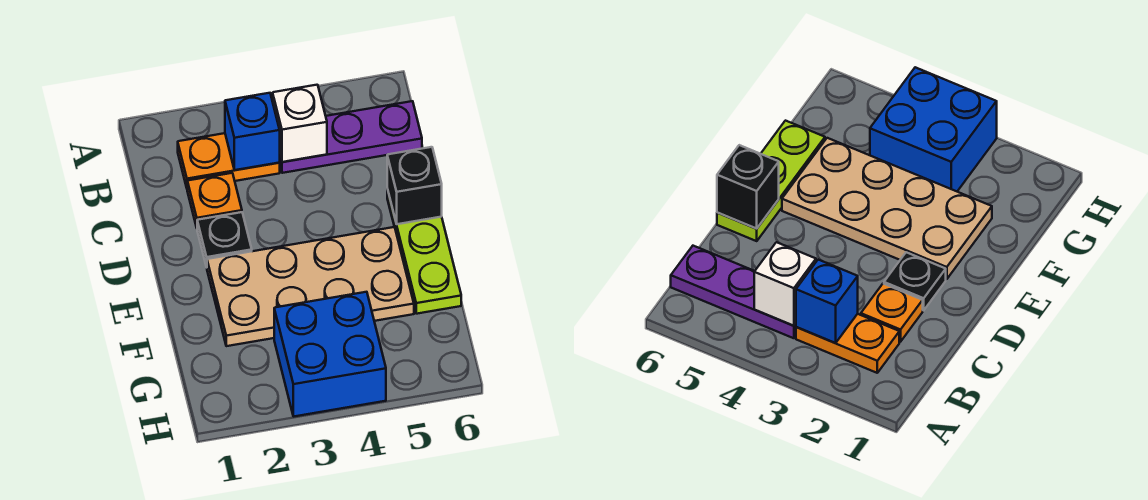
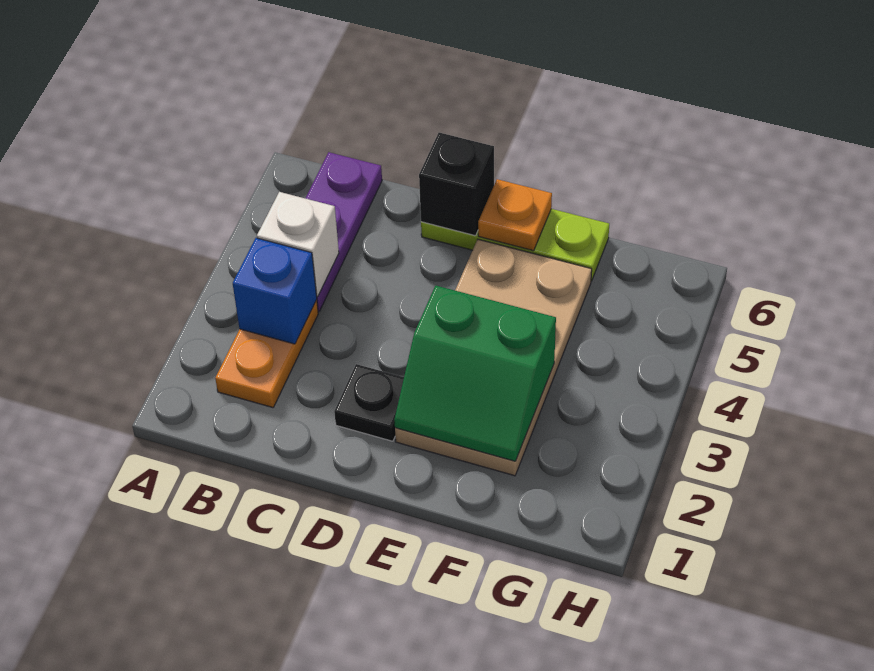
orange plate C2 level 1 -> orange plate E6 level 2
none -> green slope E2:F3 level 2 top 3
blue brick G3:H4 level 1 -> none

